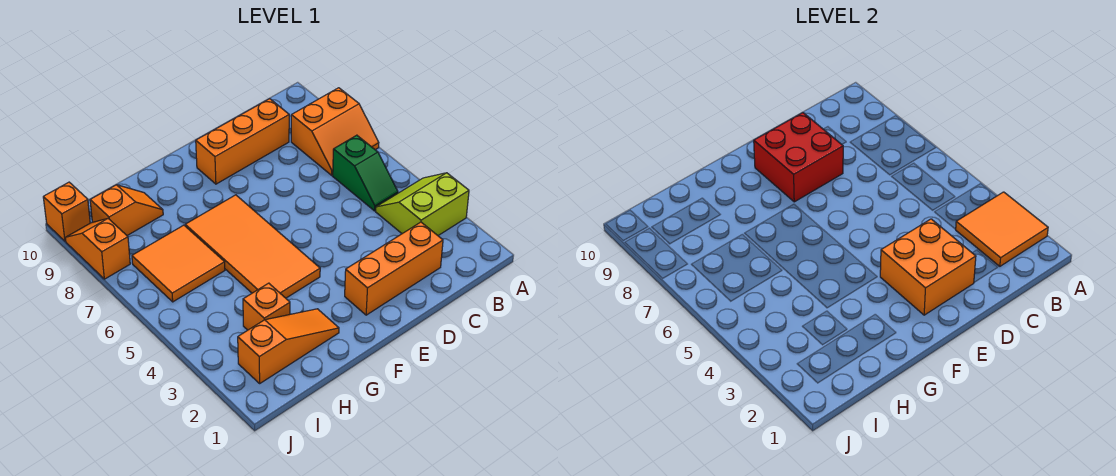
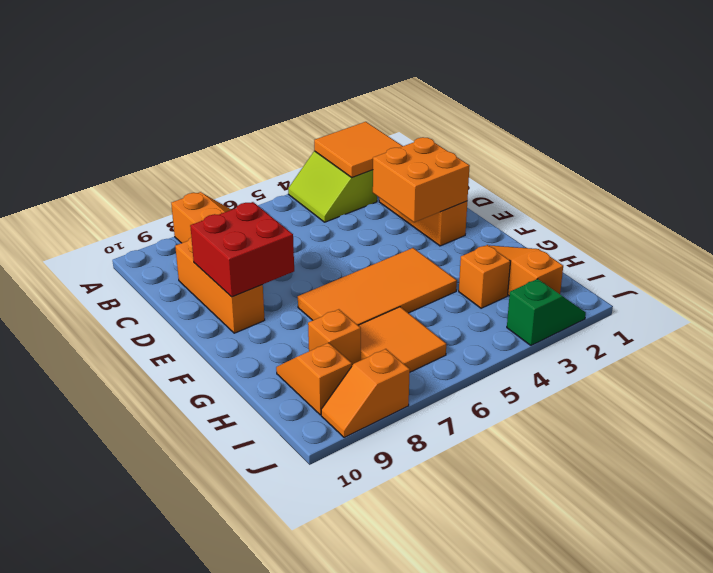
green slope B5:B6 level 1 top 6 -> green slope J2:J3 level 1 top 3
orange brick J10 level 1 -> orange brick H8 level 1

